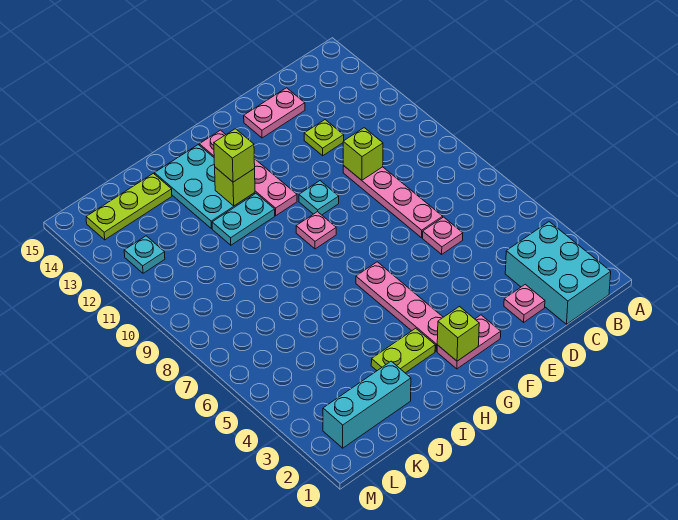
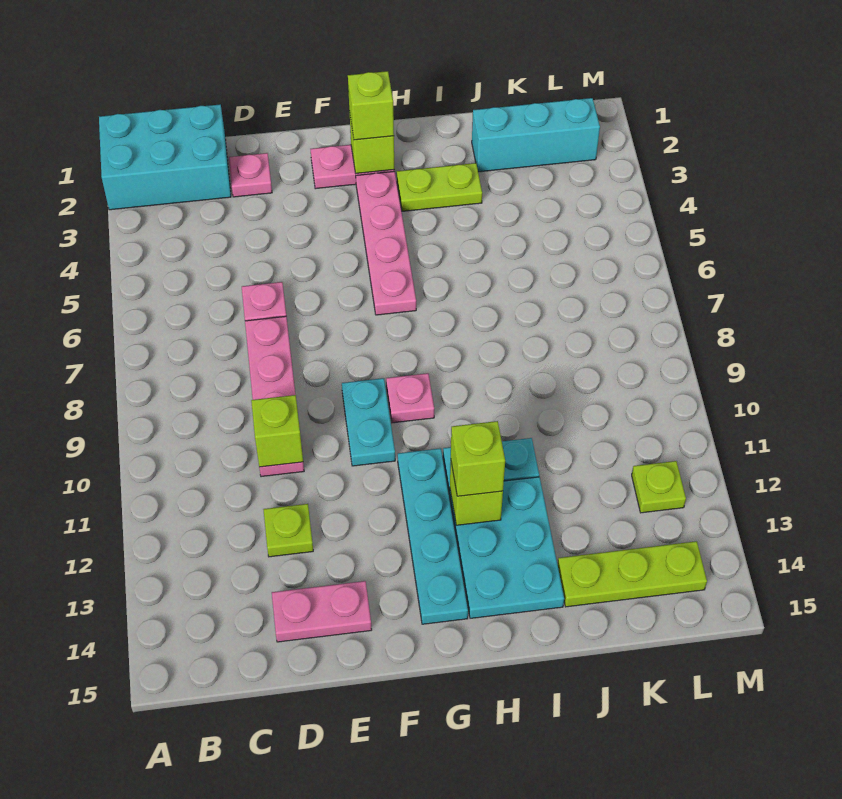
cyan brick B1:C3 level 1 -> cyan brick A1:C2 level 1
cyan plate F10 level 1 -> cyan plate F9:F10 level 1
none -> lime brick G2 level 3
pink plate G11:G14 level 1 -> cyan plate G11:G14 level 1
cyan plate L12 level 1 -> lime plate L12 level 1

